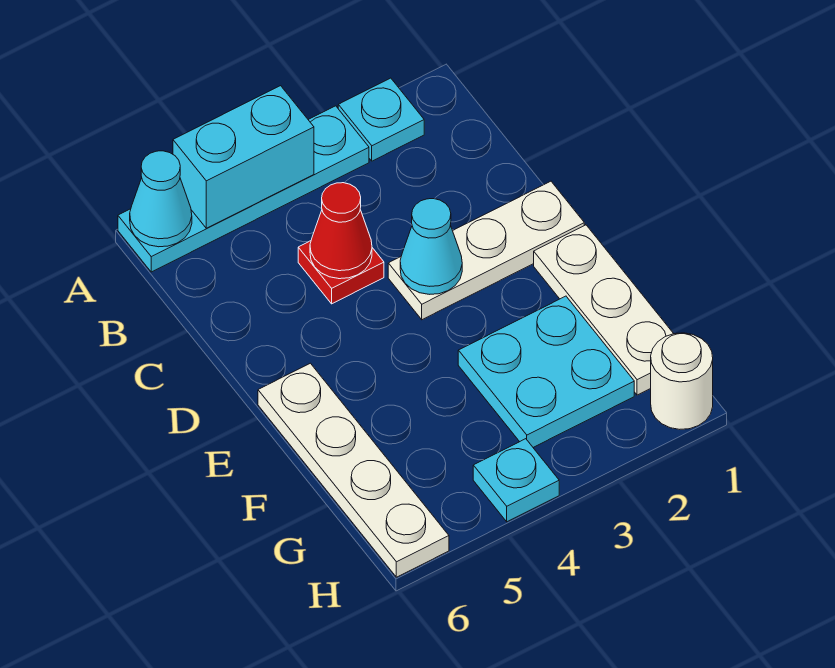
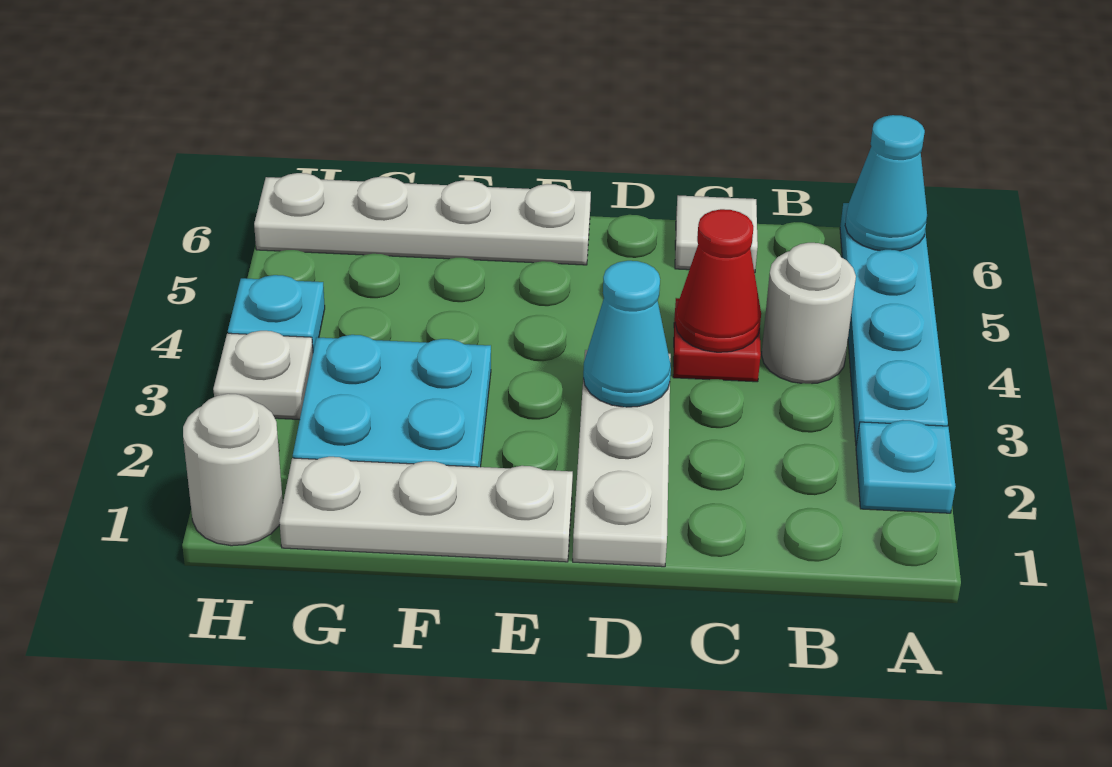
cyan brick A4:A5 level 2 -> none
none -> white round brick B4 level 1
none -> white tile C6 level 1
none -> white plate H3 level 1

